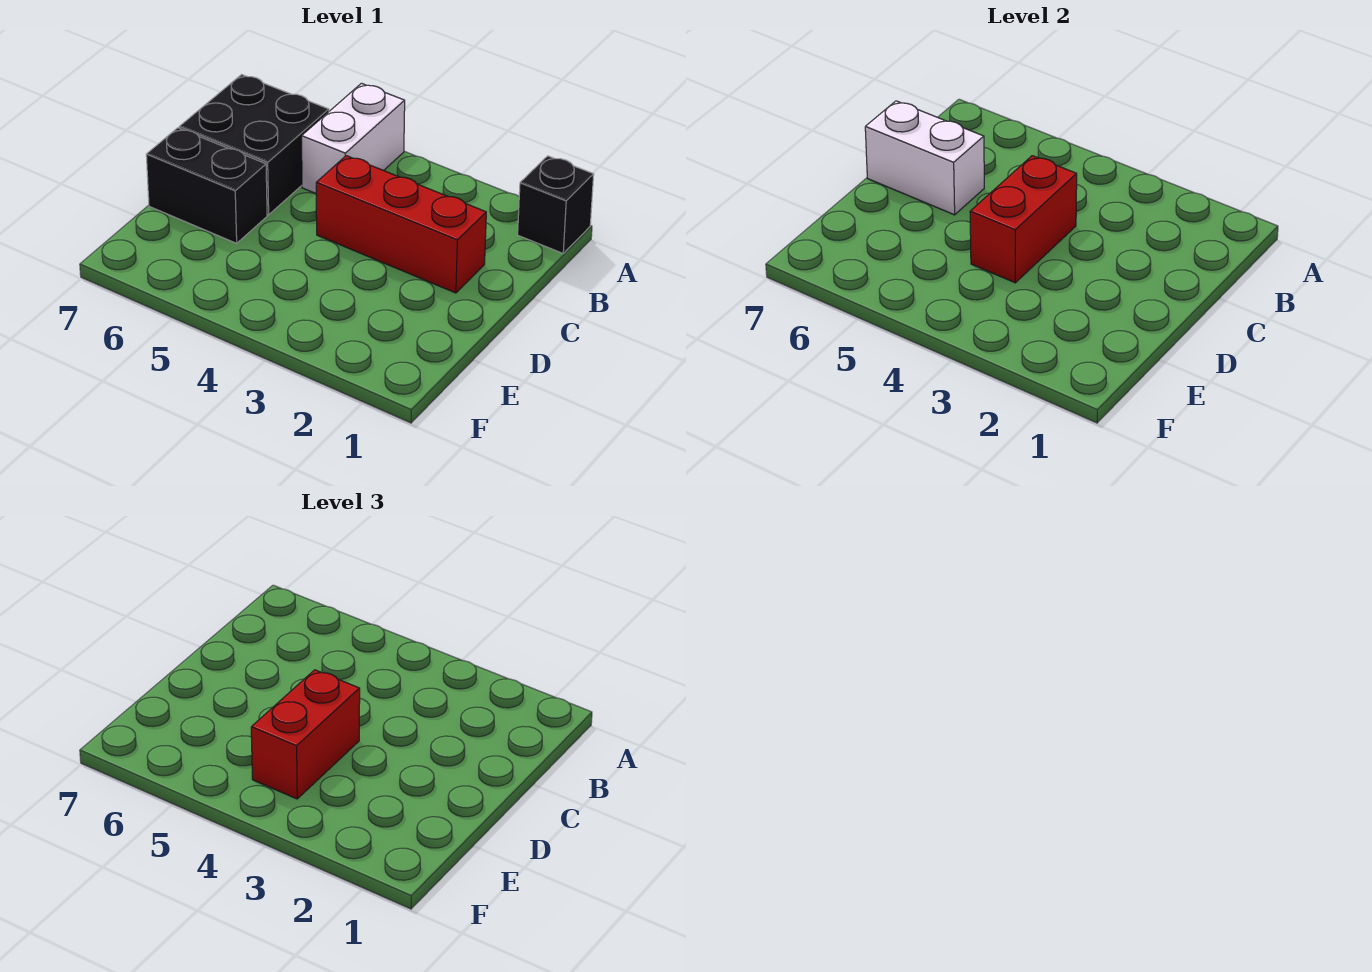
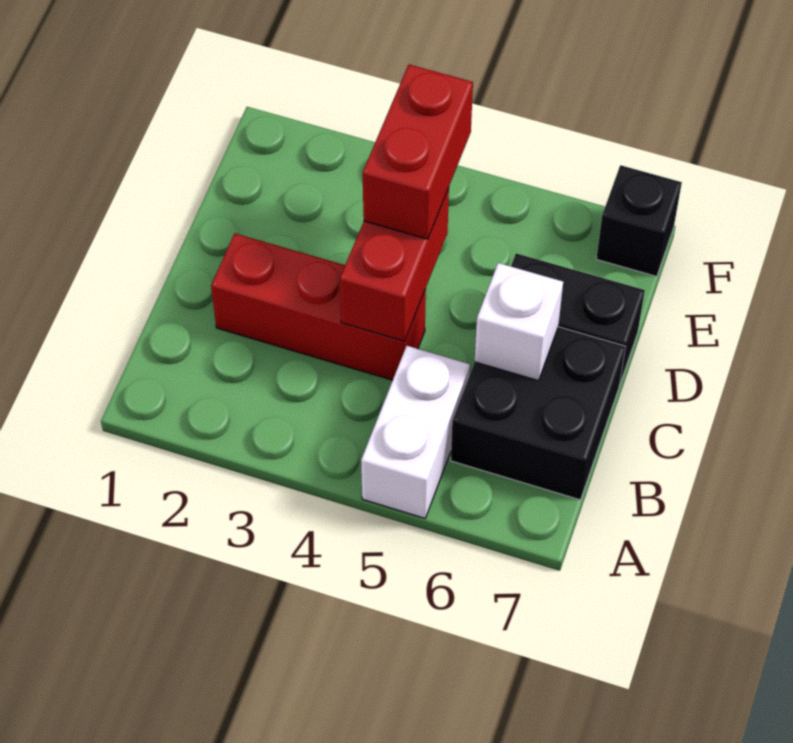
black brick A1 level 1 -> black brick F7 level 1
white brick C6:C7 level 2 -> white brick C6 level 2

